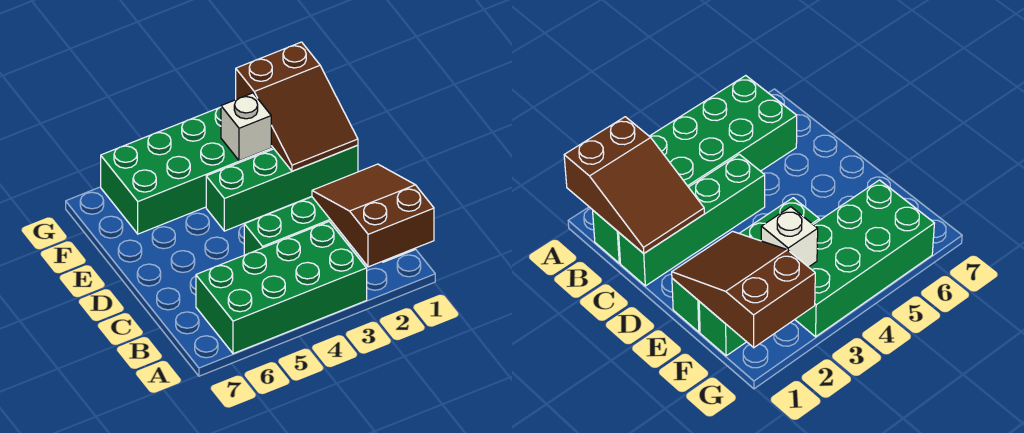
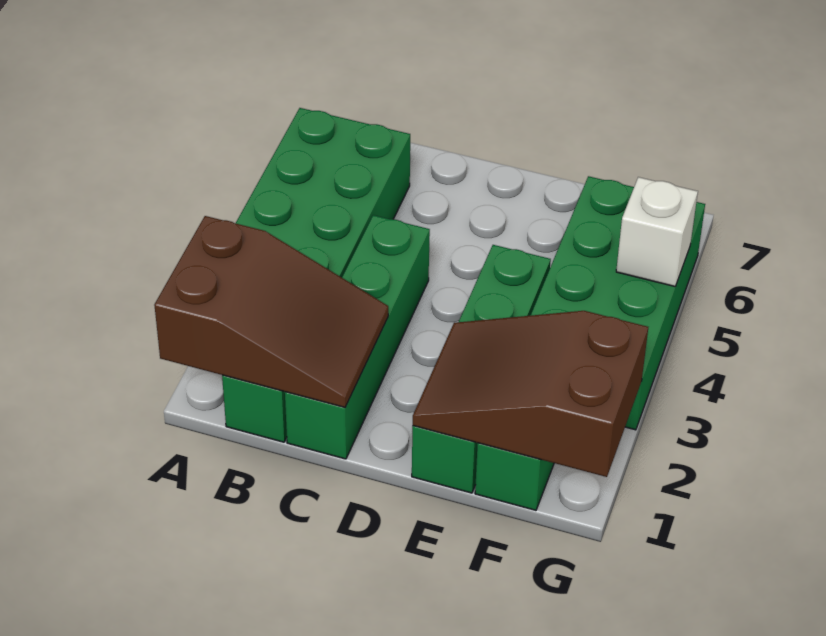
white brick F3 level 2 -> white brick G5 level 2

